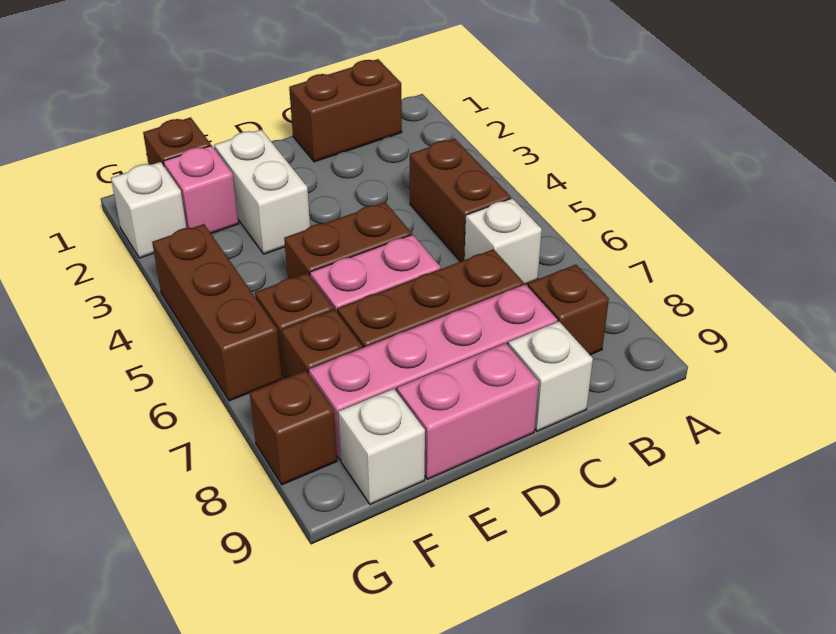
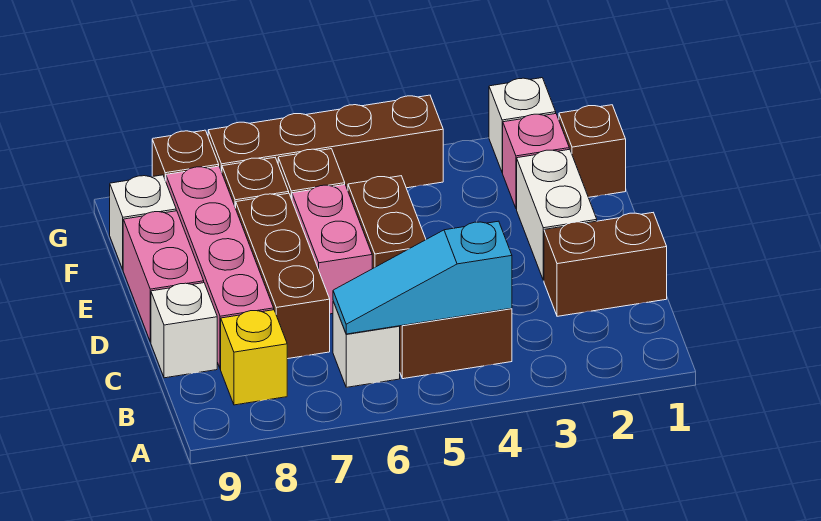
brown brick B1:C1 level 1 -> brown brick C1:C2 level 1
none -> cyan slope B4:B6 level 2 top 4
brown brick B8 level 1 -> yellow brick B8 level 1
white brick E2:E3 level 1 -> white brick D2:E2 level 1
brown brick G4:G6 level 1 -> brown brick G4:G7 level 1

